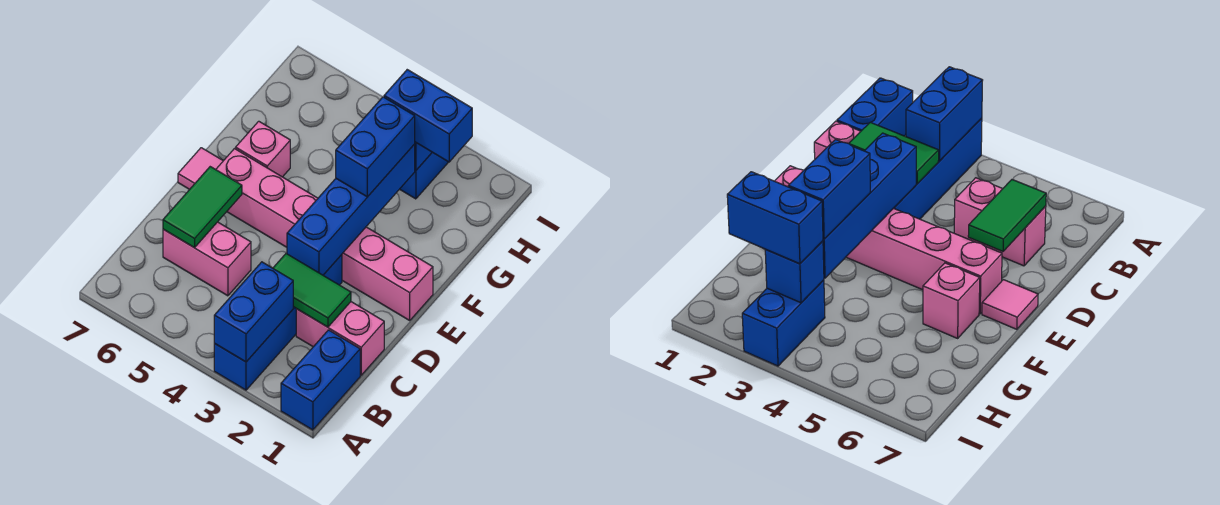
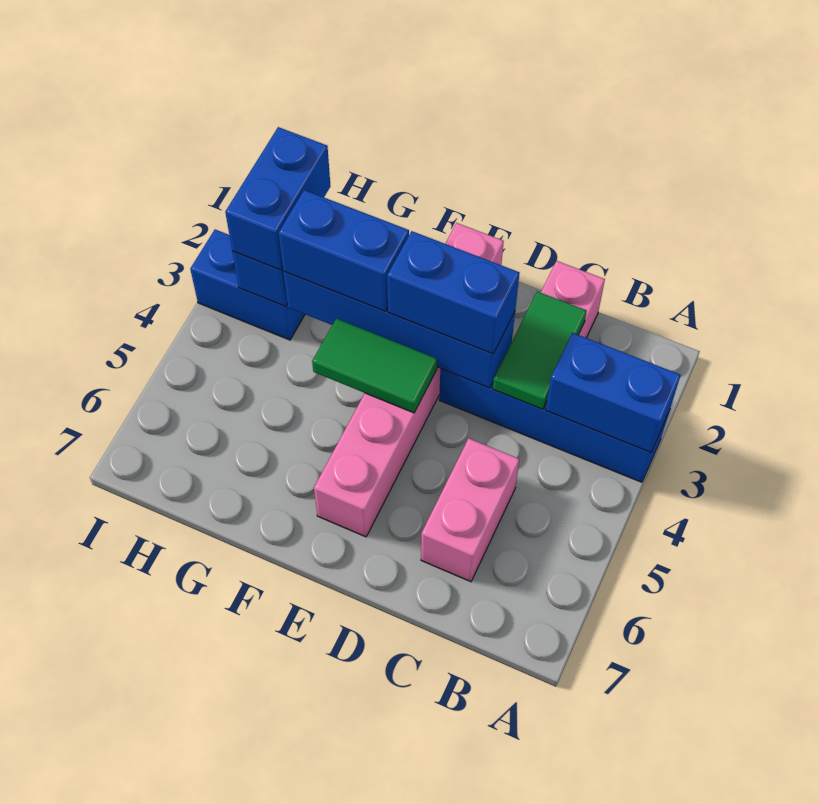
blue brick A1:B1 level 1 -> blue brick D3:E3 level 3
green tile C6:D6 level 2 -> green tile E4:F4 level 2
pink tile E7 level 1 -> none
pink brick F6 level 1 -> none

